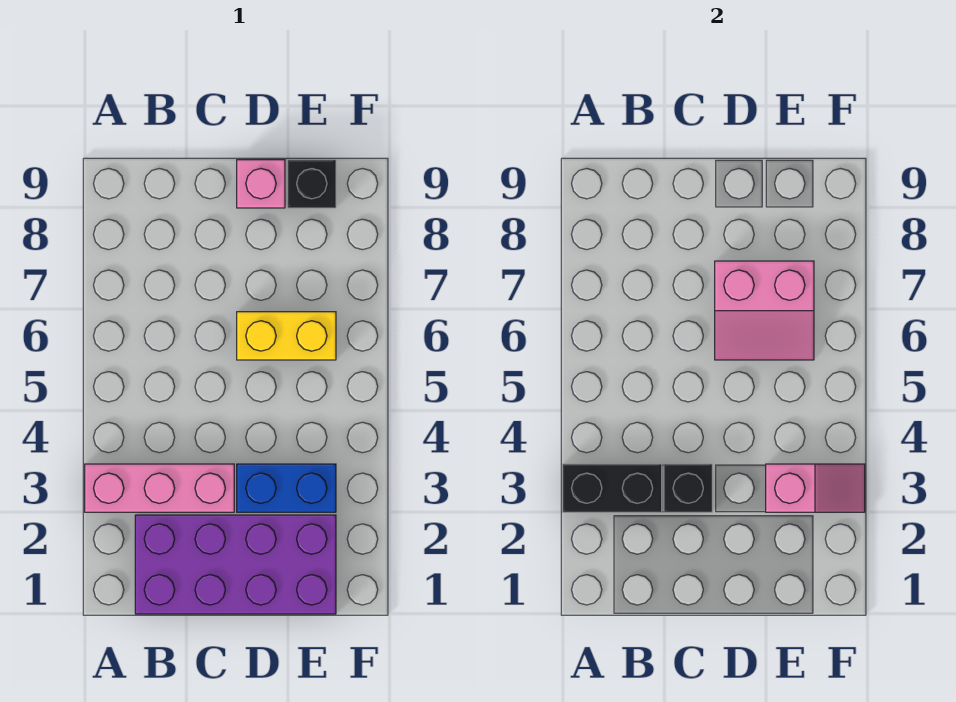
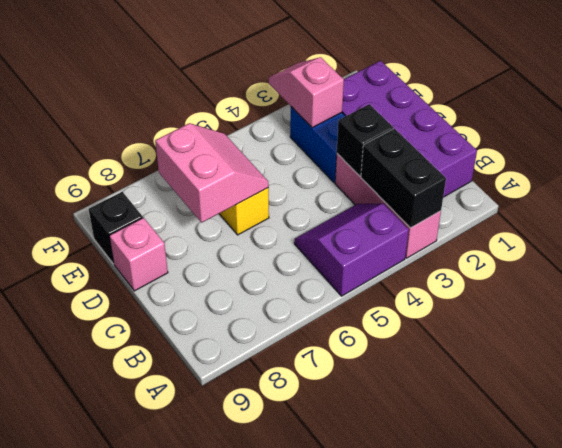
none -> purple slope A4:B5 level 1 top A

